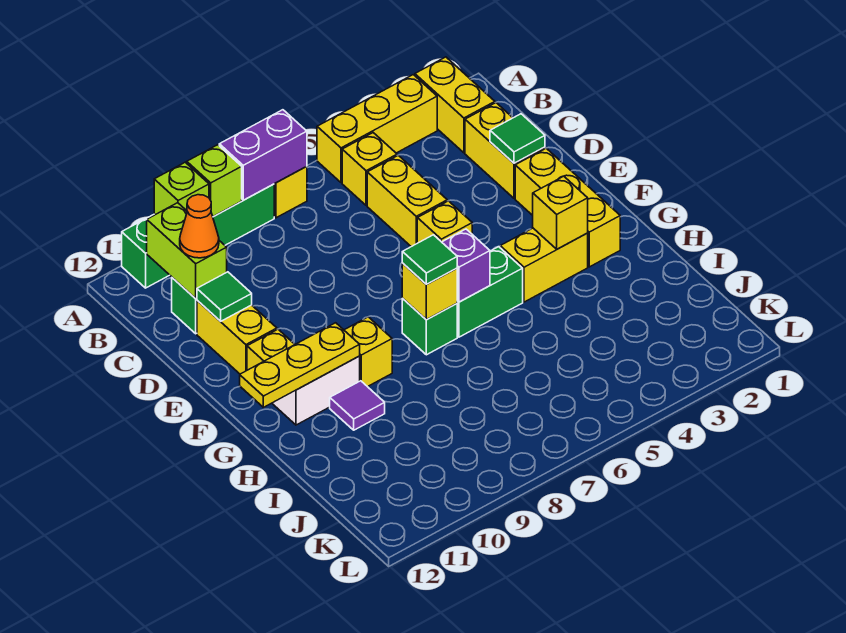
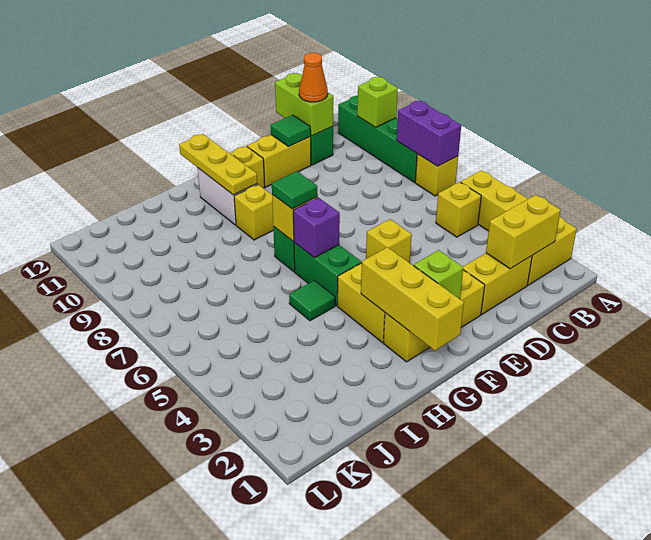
lime brick A9 level 2 -> lime brick F2 level 2
lime brick B11:C11 level 2 -> lime brick C11:C12 level 2
yellow brick C5:D5 level 1 -> yellow brick B2:C2 level 2
green tile D2 level 2 -> green tile H5 level 1
yellow brick G3 level 2 -> yellow brick G1:G3 level 2
purple tile H10 level 1 -> none

